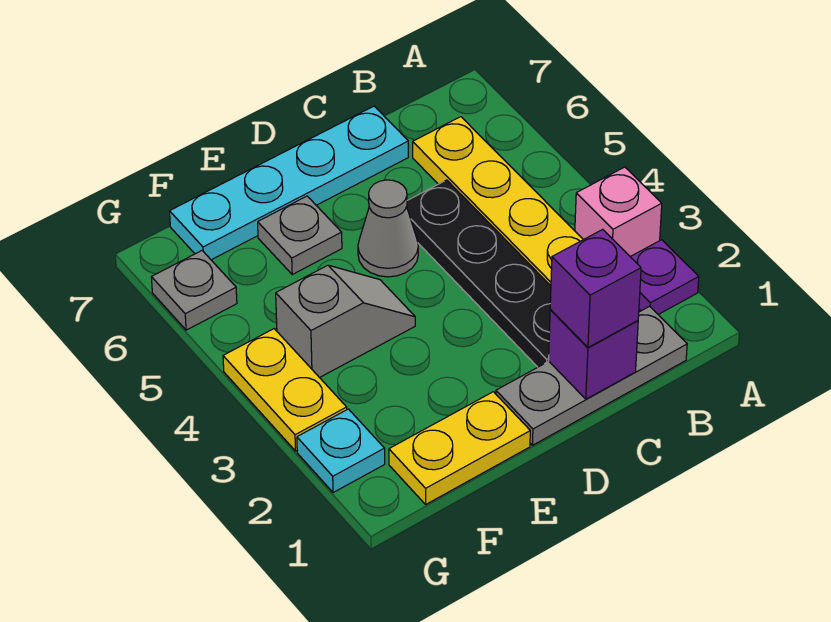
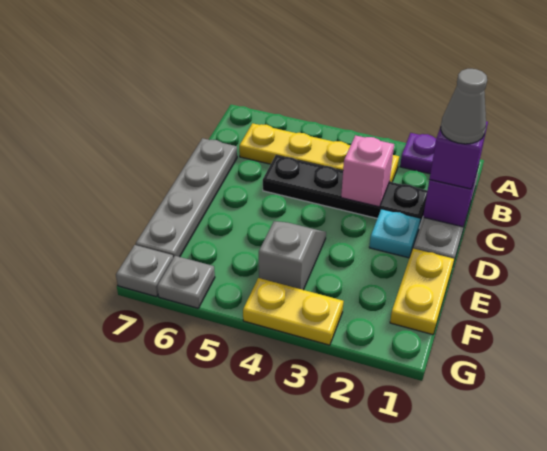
pink brick A3 level 1 -> pink brick C3 level 2
cyan plate C7:F7 level 1 -> grey plate C7:F7 level 1
grey cone D5 level 1 -> grey cone C1 level 4
grey plate E6 level 1 -> grey plate G7 level 1
cyan plate G2 level 1 -> cyan plate D2 level 1

